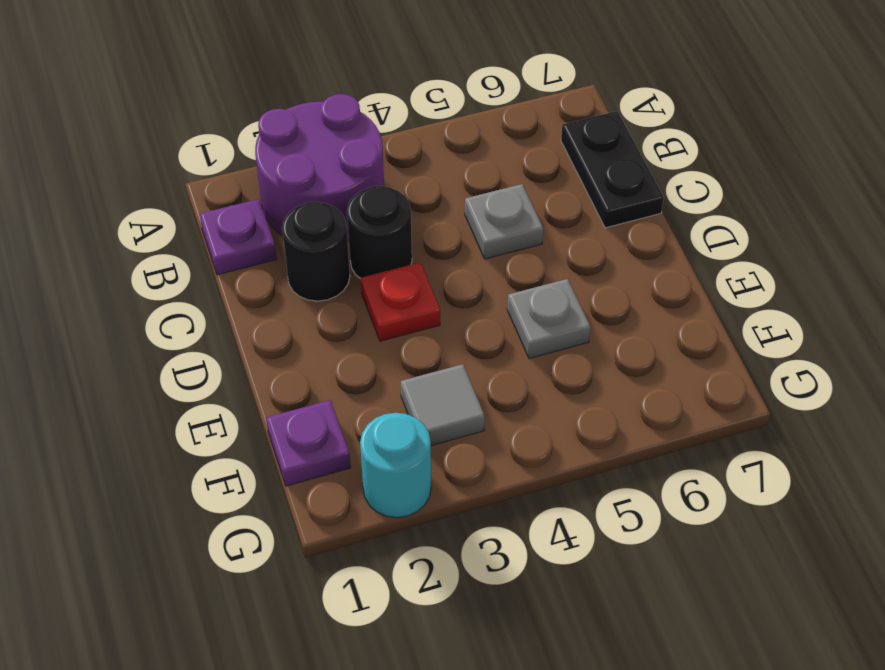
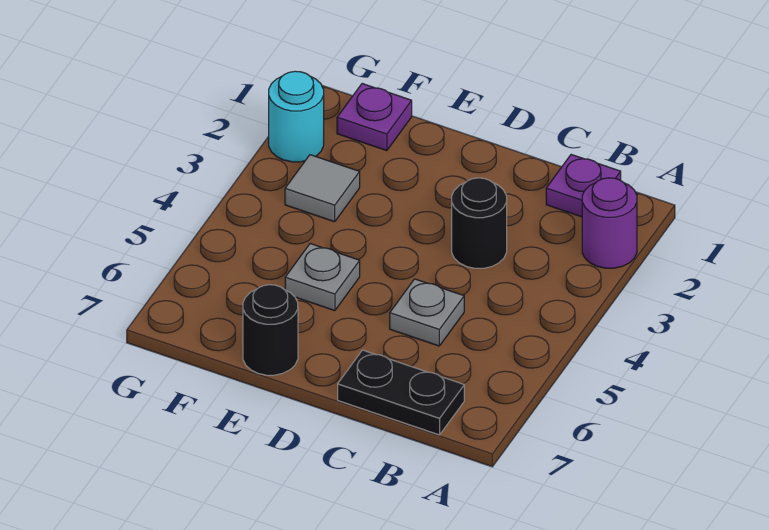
purple round brick A2:B3 level 1 -> purple round brick A2 level 1
black round brick C2 level 1 -> black round brick E7 level 1
red plate D3 level 1 -> none

